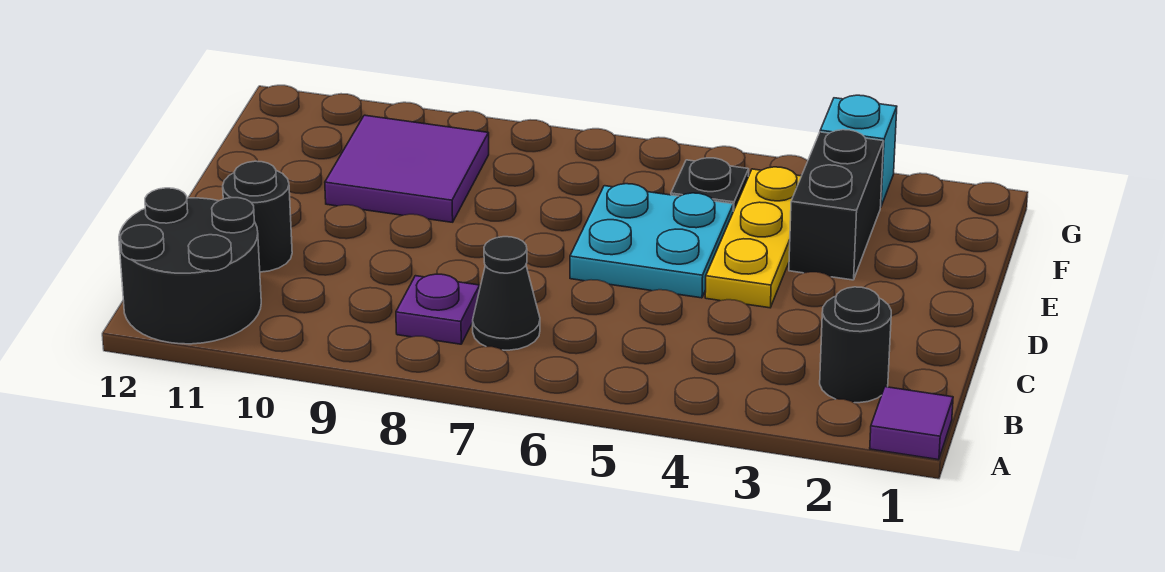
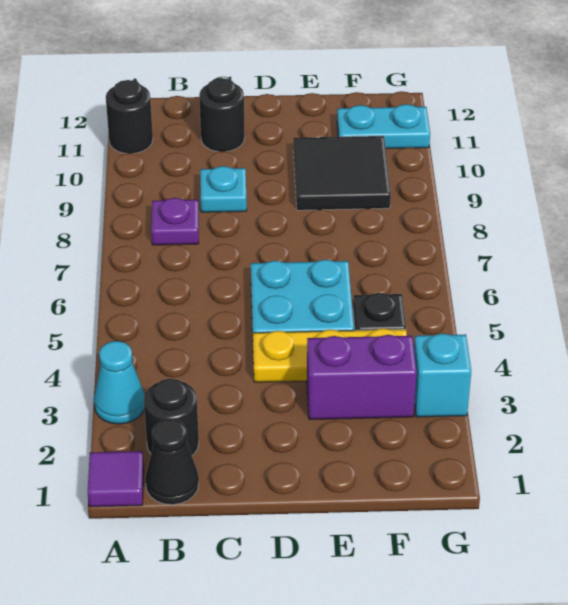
none -> cyan cone A3 level 1
black round brick A11:B12 level 1 -> black round brick A11 level 1
black cone B7 level 1 -> black cone B1 level 1
none -> cyan plate C9 level 1
black brick E3:F3 level 1 -> purple brick E3:F3 level 1
purple tile E9:F10 level 1 -> black tile E9:F10 level 1
none -> cyan plate F11:G11 level 1

